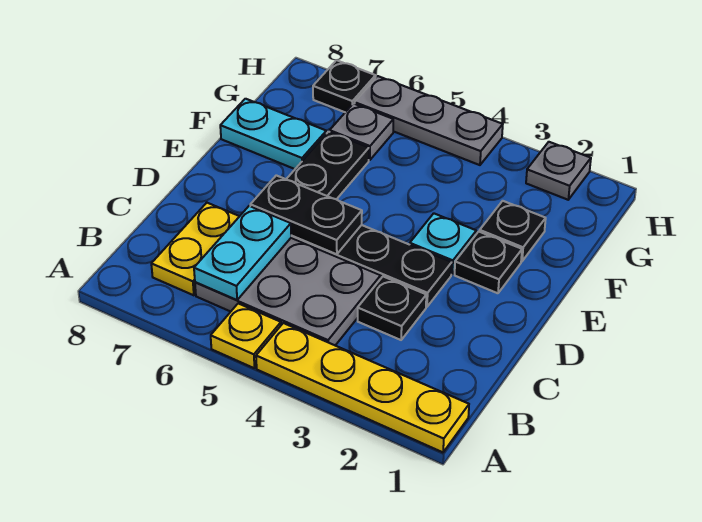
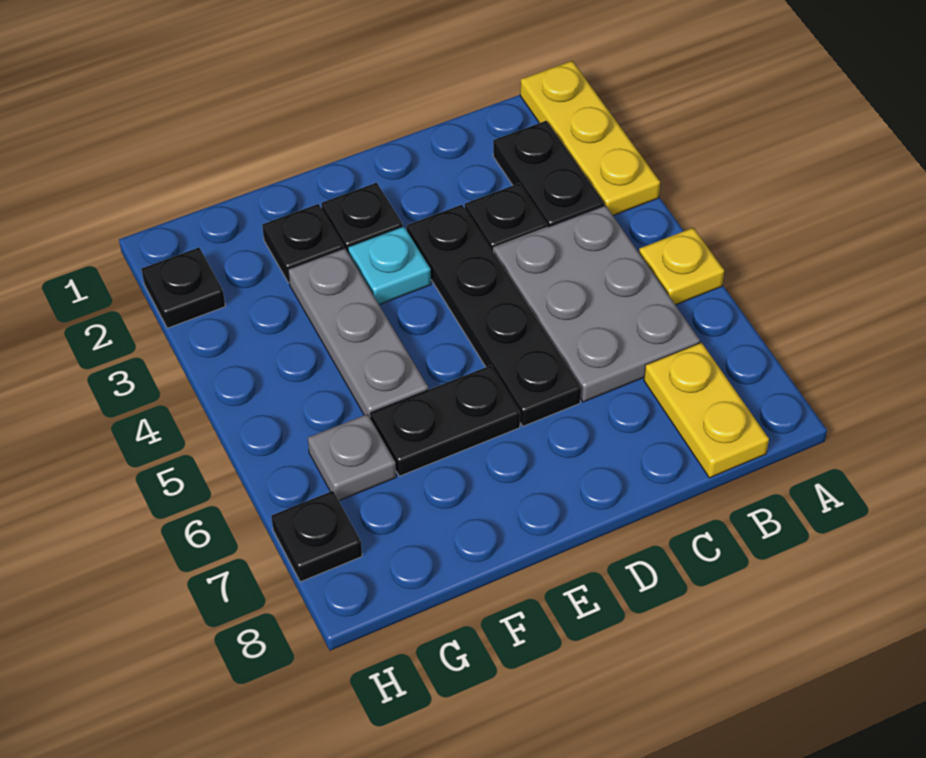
yellow plate A1:A4 level 1 -> yellow plate A1:A3 level 1
cyan plate B6:C6 level 2 -> none
yellow plate B7:C7 level 1 -> yellow plate B7:B8 level 1
black plate D5:D6 level 2 -> black plate B2:B3 level 1
cyan plate F7:F8 level 1 -> none
grey plate H2 level 1 -> black plate H2 level 1
grey plate H4:H6 level 1 -> grey plate F3:F5 level 1

